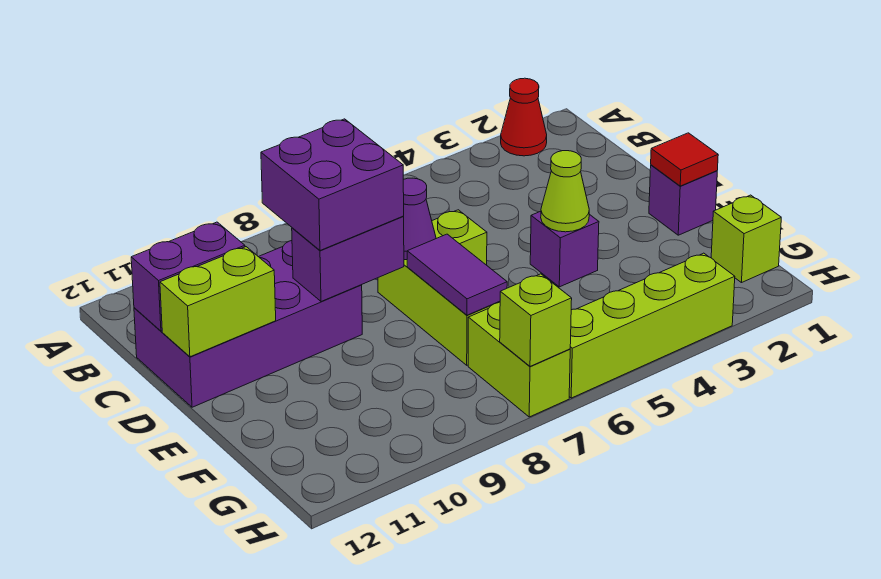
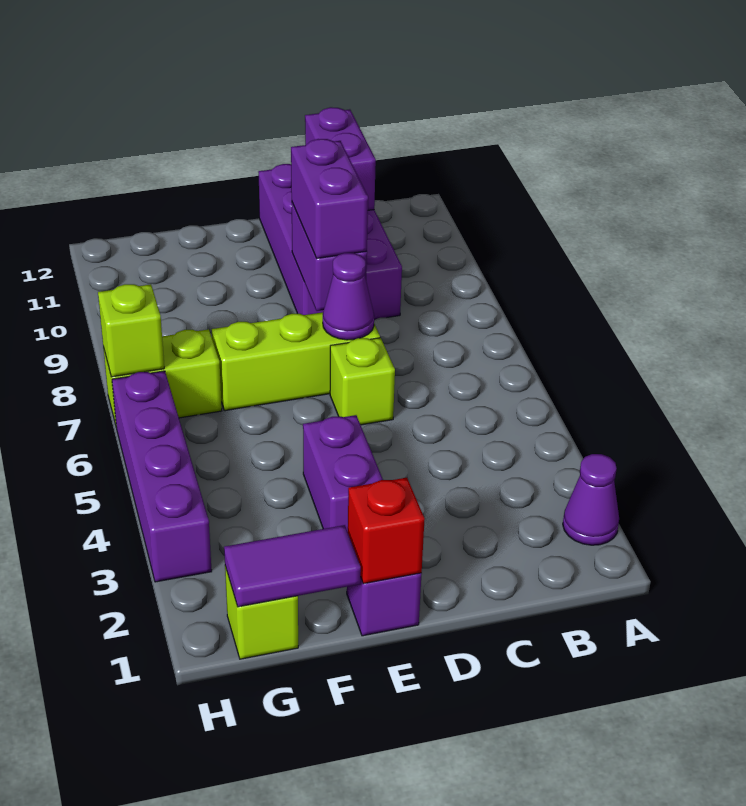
red cone A2 level 1 -> purple cone A2 level 1
purple brick C8:D9 level 3 -> purple brick D8:D9 level 3
lime brick D11:D12 level 2 -> none
red tile E1 level 2 -> red brick E1 level 2
purple brick E4 level 1 -> purple brick E3:E4 level 1
lime cone E4 level 2 -> none
purple tile E7:F7 level 2 -> purple tile F1:G1 level 2
lime brick H3:H6 level 1 -> purple brick H3:H6 level 1

